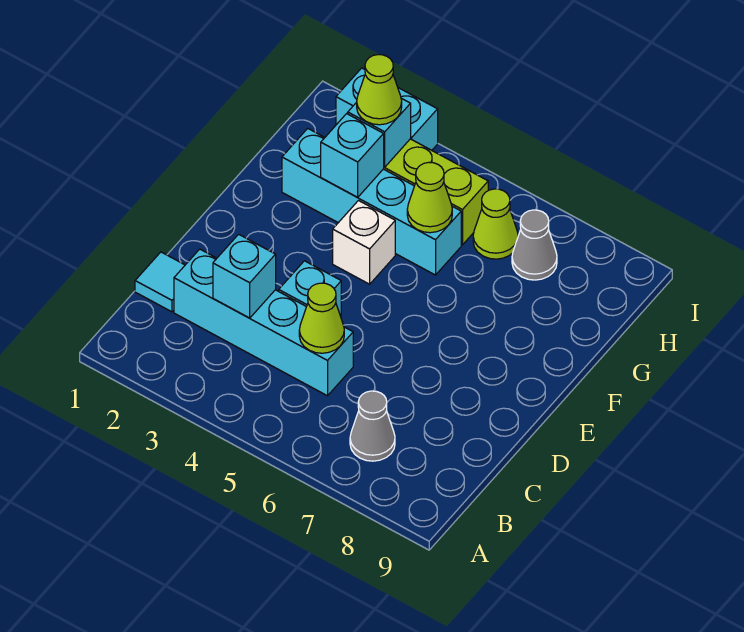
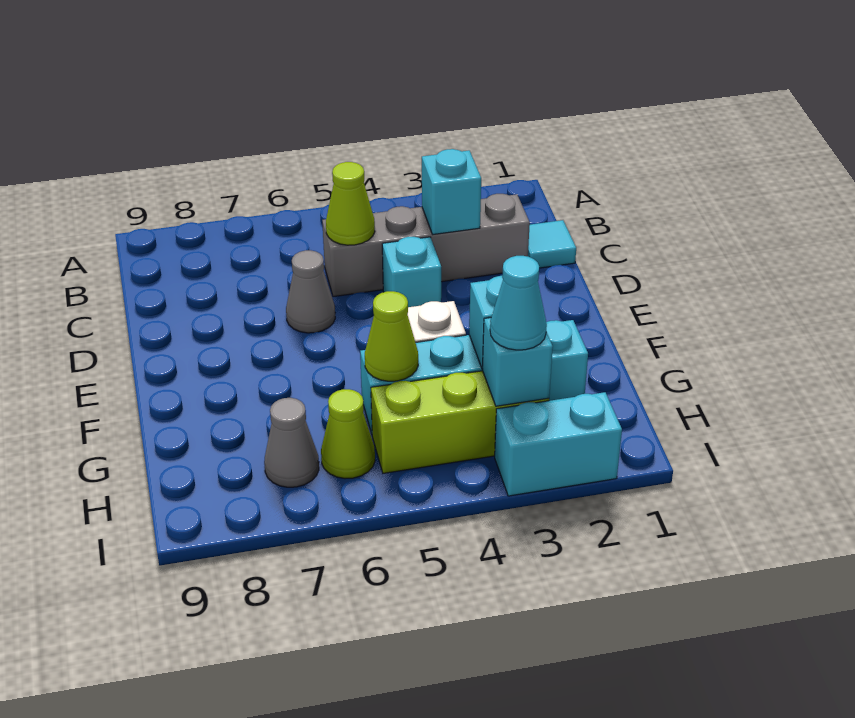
grey cone B7 level 1 -> grey cone D6 level 1
cyan brick C2:C5 level 1 -> grey brick C2:C5 level 1
lime cone H3 level 3 -> cyan cone H3 level 3

